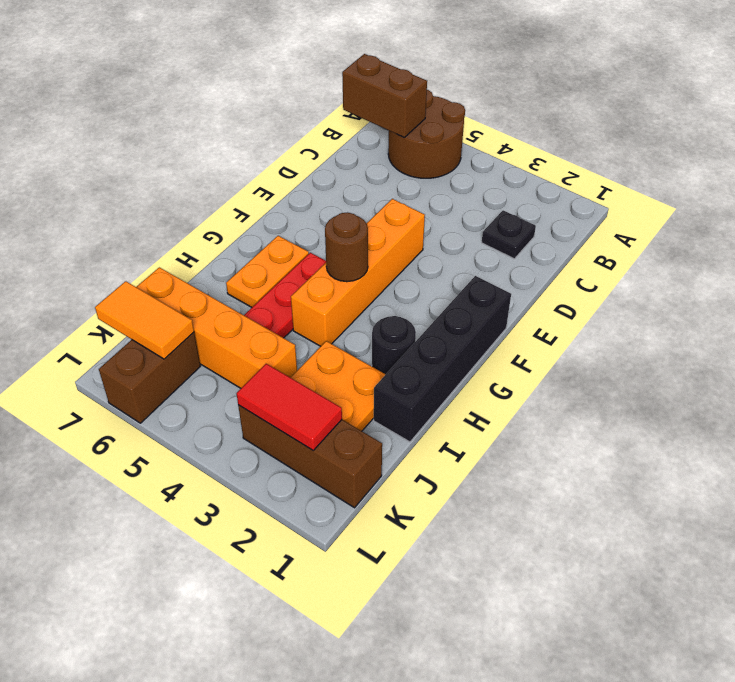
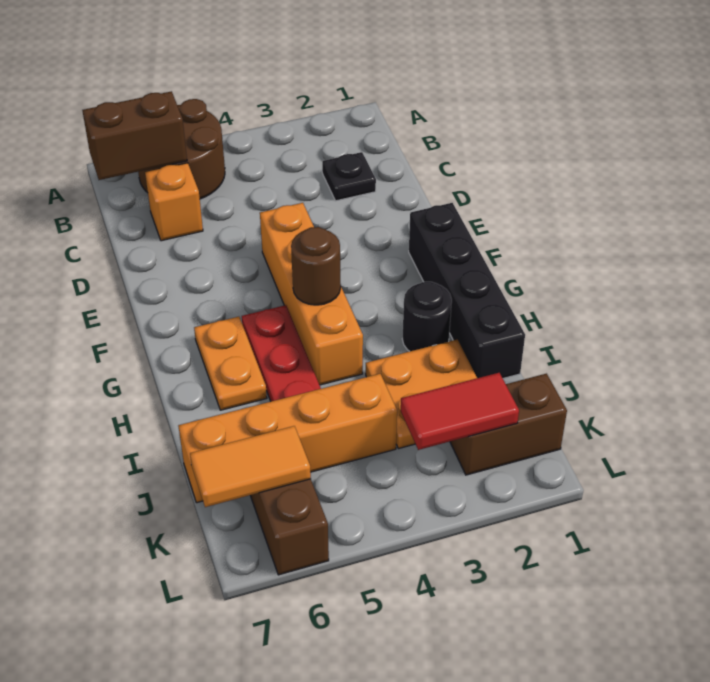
none -> orange brick C6 level 1
brown brick K1:K3 level 1 -> brown brick K1:K2 level 1

